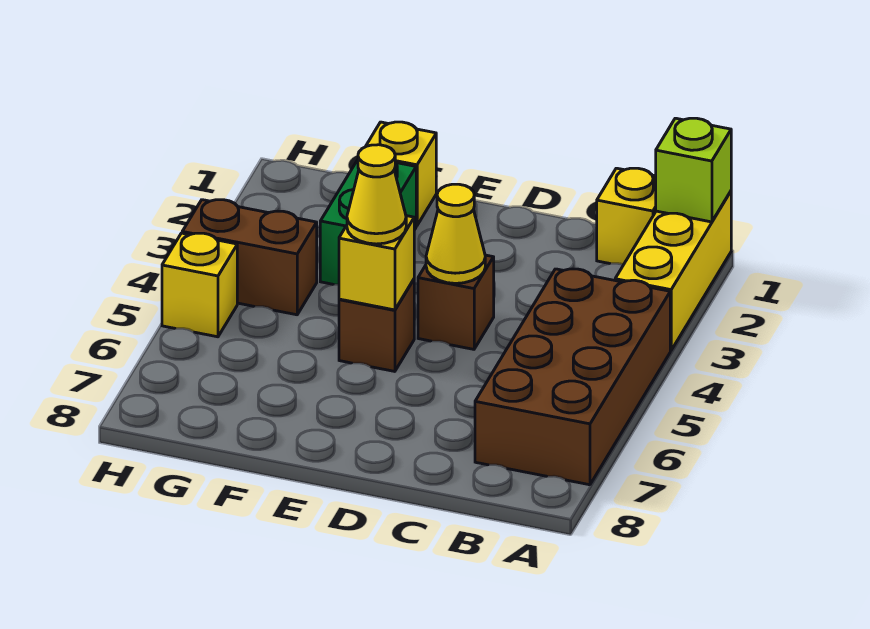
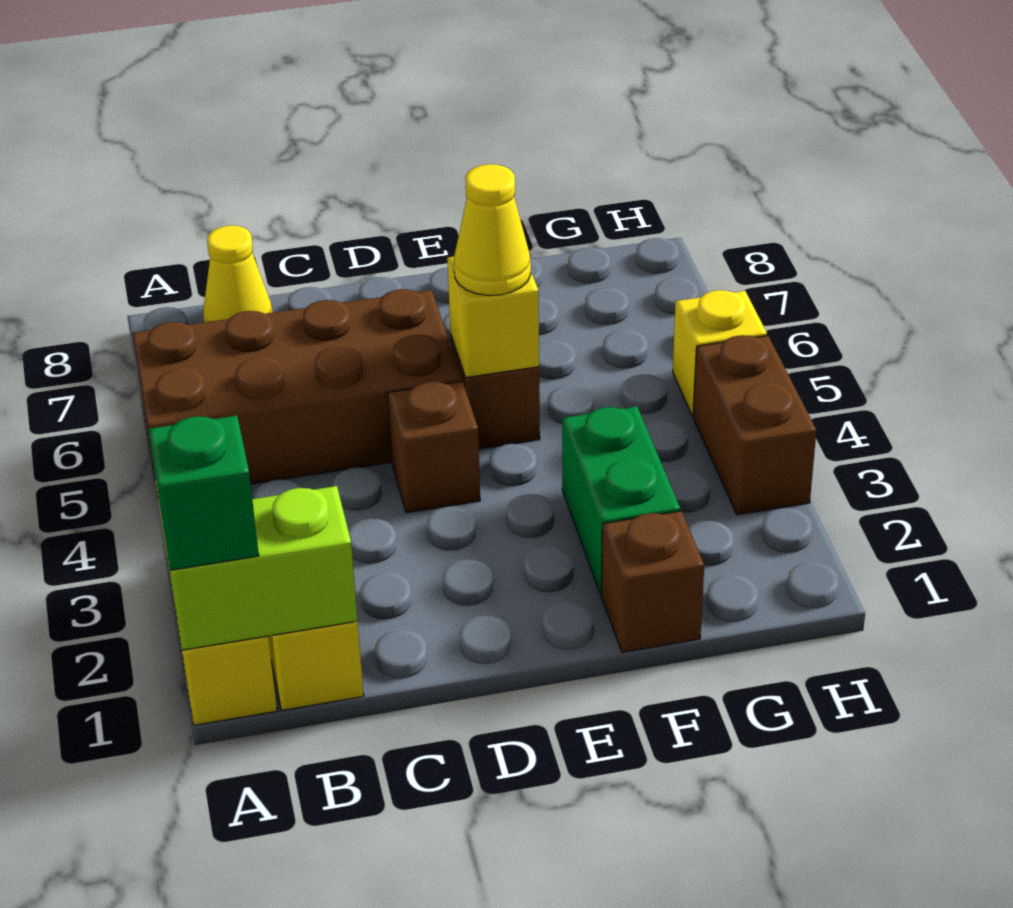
lime brick A1 level 2 -> lime brick A1:B1 level 2
none -> green brick A1 level 3
brown brick A4:B7 level 1 -> brown brick A5:D6 level 1
yellow cone D4 level 2 -> yellow cone B8 level 1
yellow brick F1 level 1 -> brown brick F1 level 1
brown brick G4:H4 level 1 -> brown brick H3:H4 level 1

